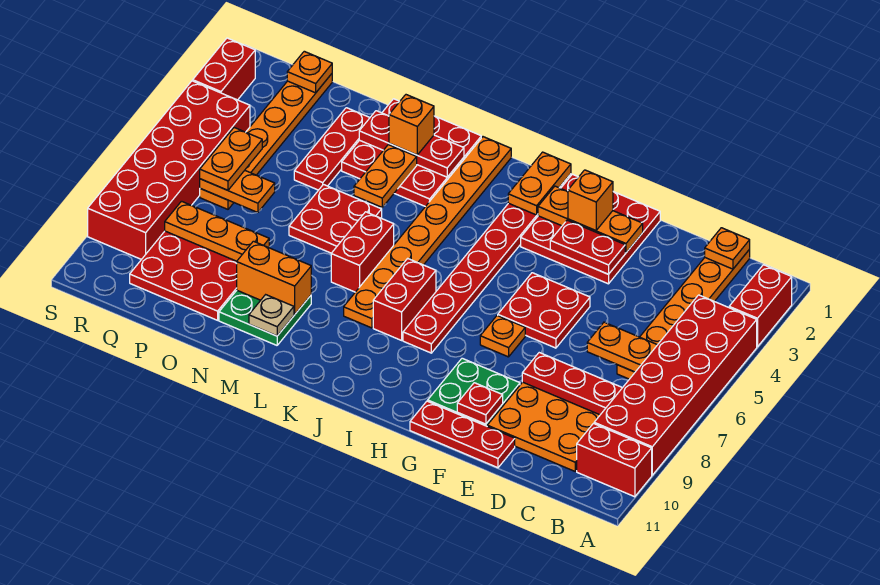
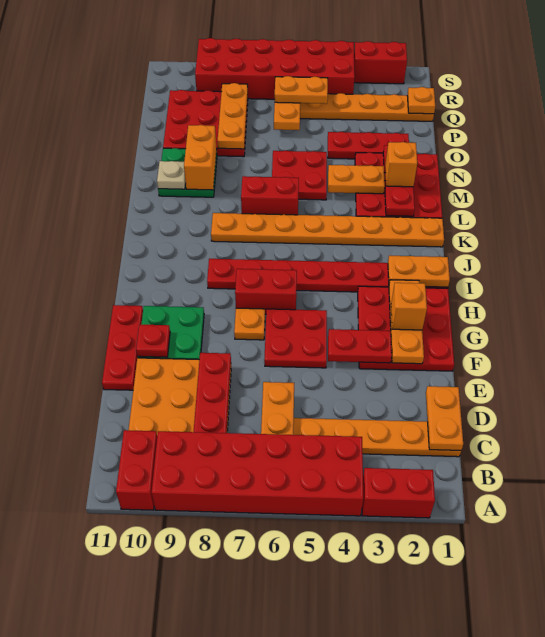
orange plate C1 level 2 -> orange plate C1:D1 level 2
red plate F3:G3 level 2 -> red plate F3:F4 level 2
red brick J7:J8 level 1 -> red brick H6:H7 level 1

